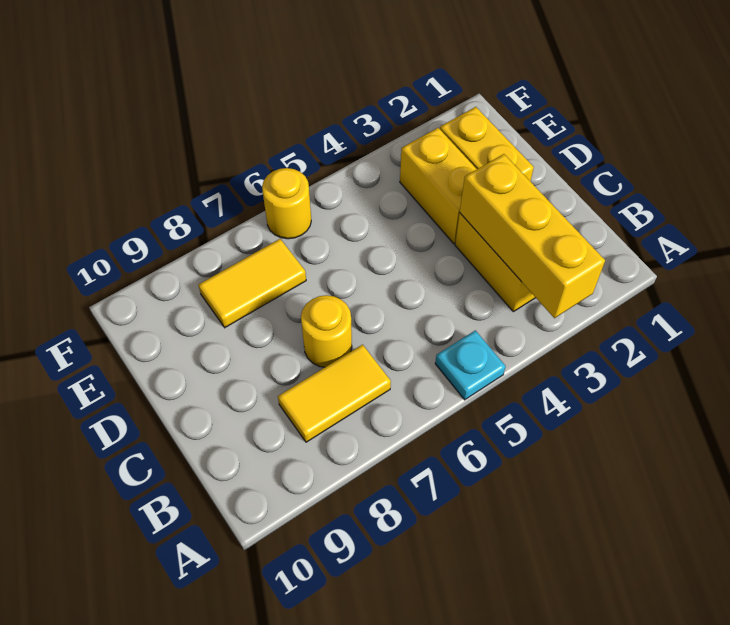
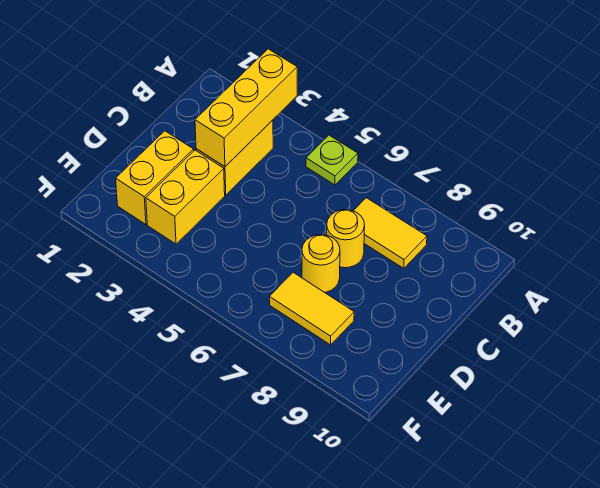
cyan plate A5 level 1 -> lime plate A5 level 1
yellow round brick F6 level 1 -> yellow round brick D7 level 1

